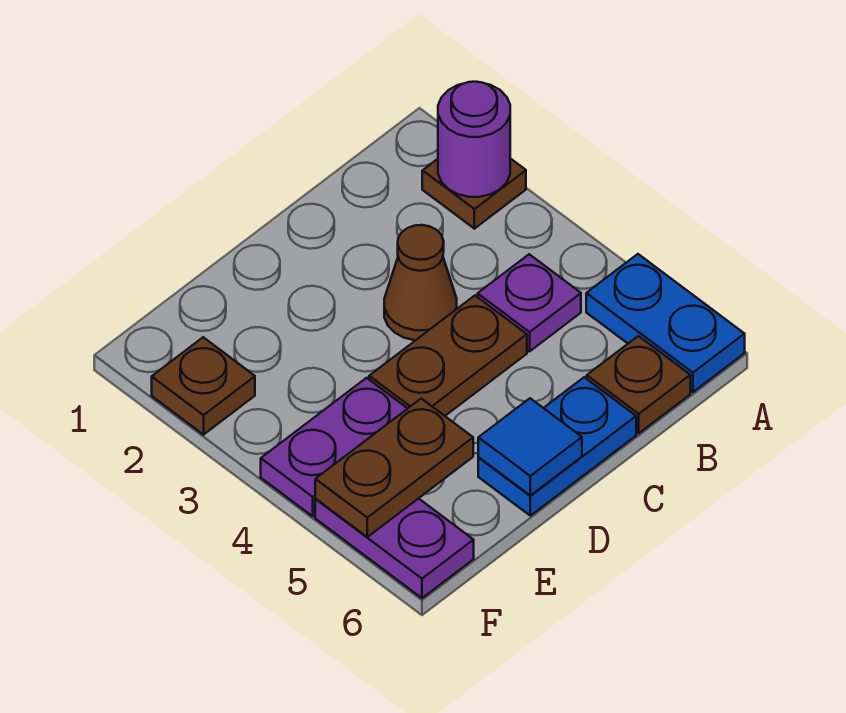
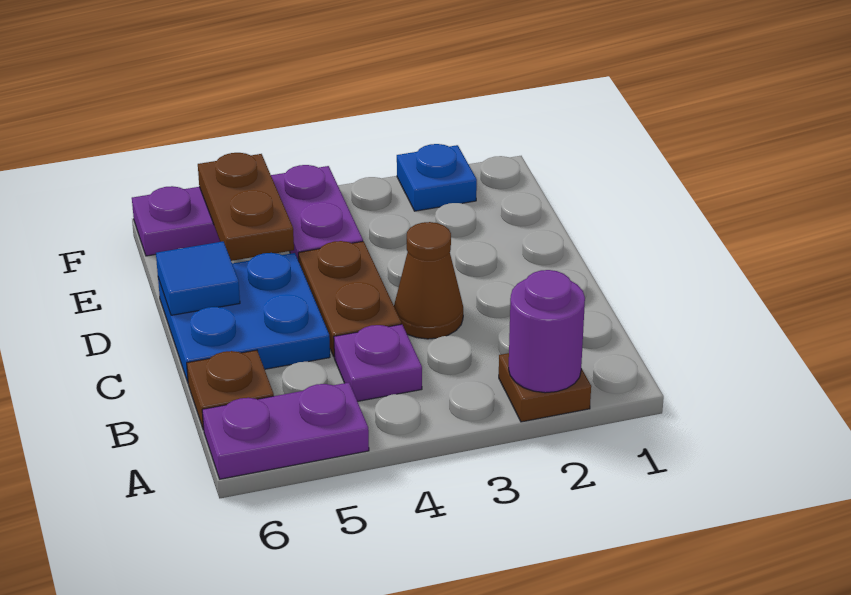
blue plate A5:A6 level 1 -> purple plate A5:A6 level 1
blue plate C6:D6 level 1 -> blue plate C5:D6 level 1
brown plate F2 level 1 -> blue plate F2 level 1

